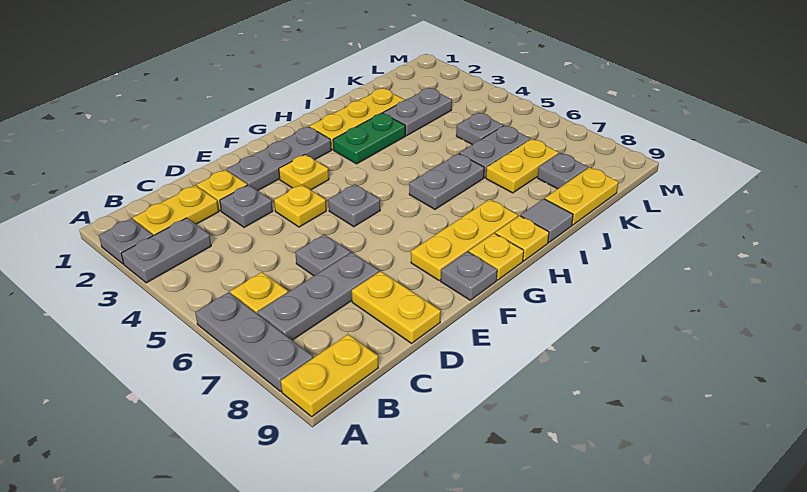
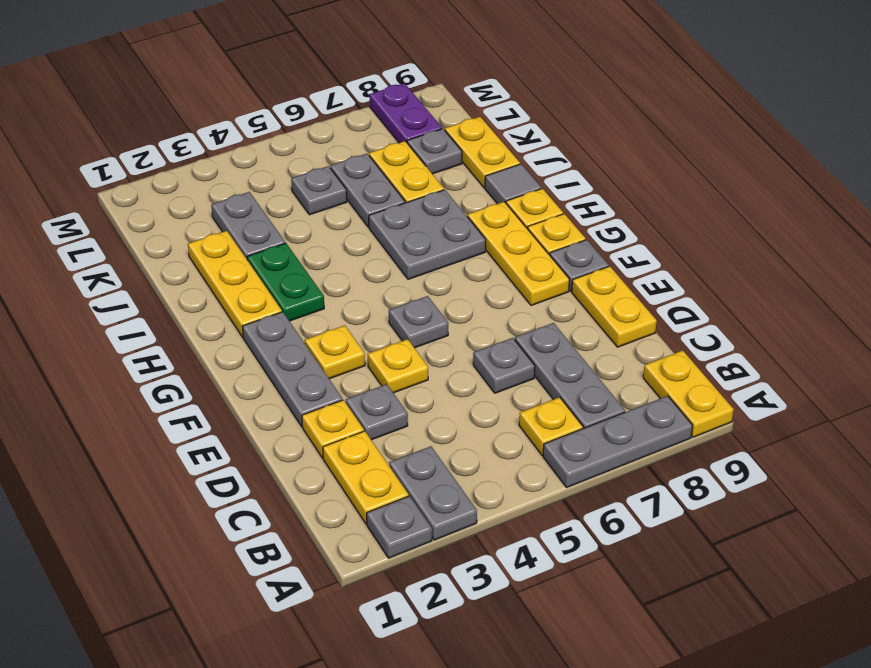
yellow plate D8:D9 level 1 -> yellow plate D9:E9 level 1
grey plate H6:I6 level 1 -> grey plate H6:I7 level 1
none -> purple plate L8:M8 level 1

